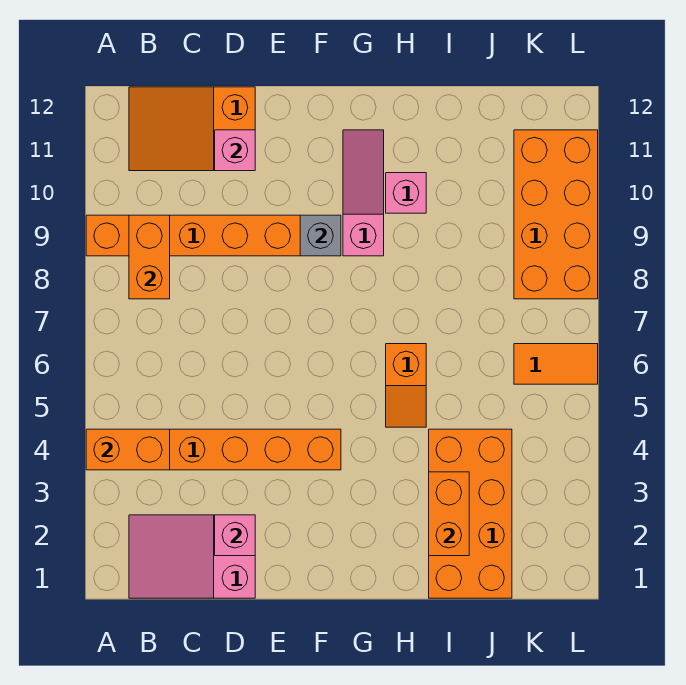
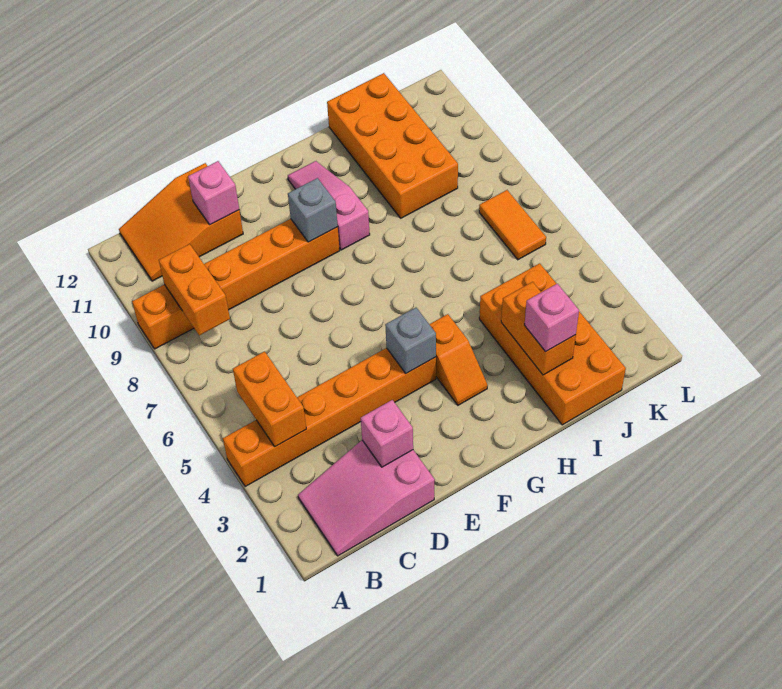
orange brick A4:B4 level 2 -> orange brick B4:B5 level 2
none -> grey brick F4 level 2
orange slope H5:H6 level 1 top 6 -> orange slope G3:G4 level 1 top 4
pink brick H10 level 1 -> pink brick I2 level 3
orange tile K6:L6 level 1 -> orange tile K6:K7 level 1
orange brick K8:L11 level 1 -> orange brick I9:J12 level 1

